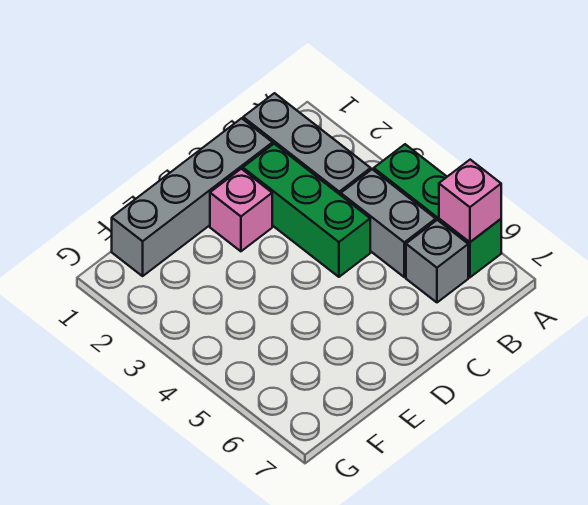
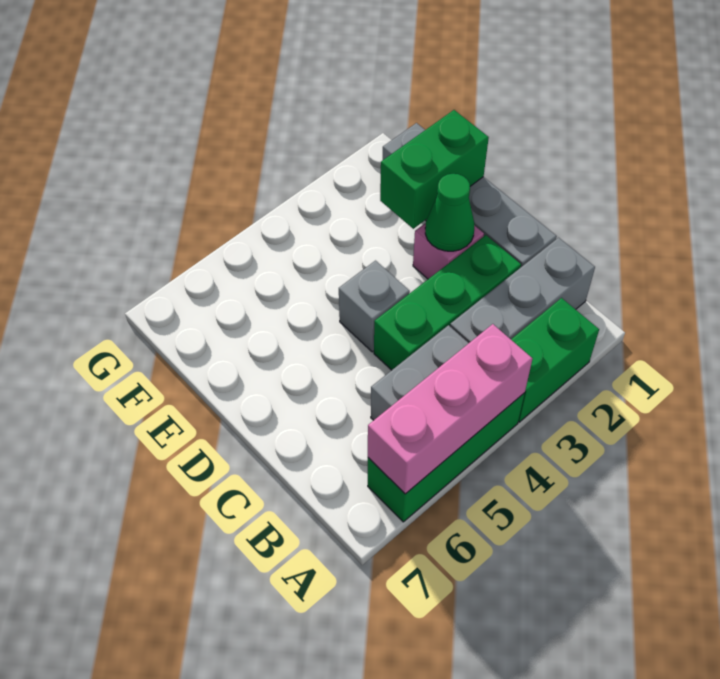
none -> green brick A2:A3 level 1
pink brick A6 level 2 -> pink brick A4:A6 level 2
grey brick B6 level 1 -> grey brick D4 level 1
none -> green cone D2 level 2
none -> green brick E1:E2 level 2

